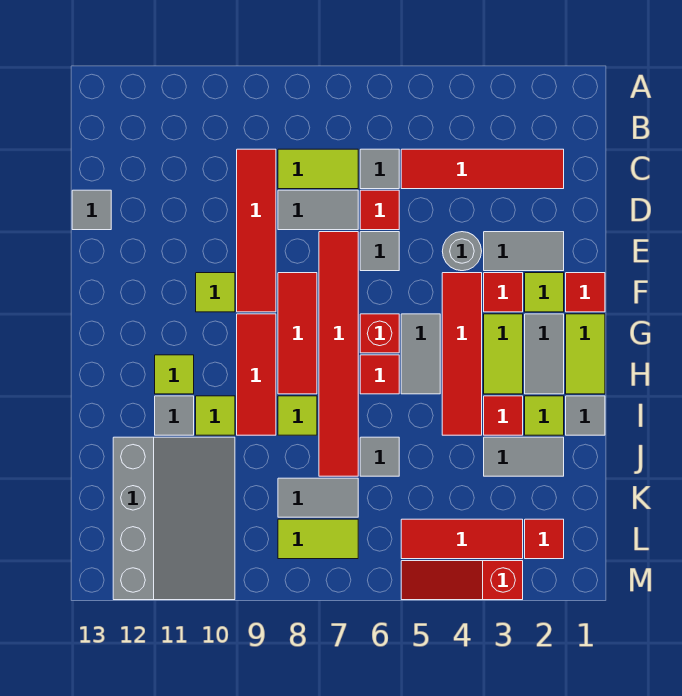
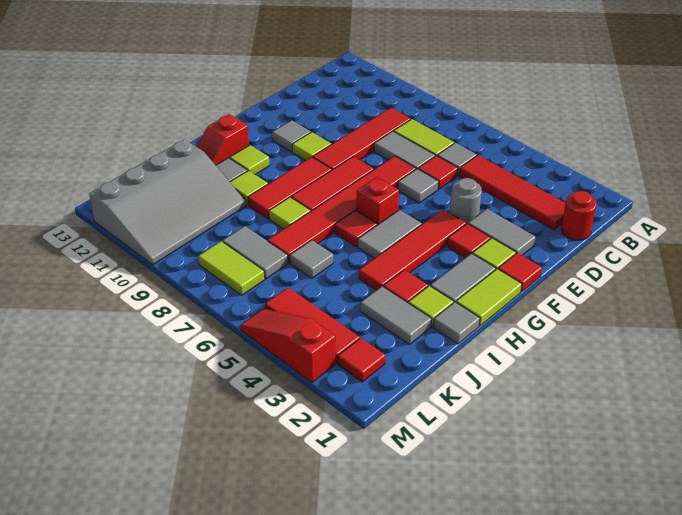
none -> red round brick C1 level 1
grey tile D13 level 1 -> grey tile F11 level 1
lime tile G3:H3 level 1 -> none
none -> red slope H12:I12 level 1 top H

